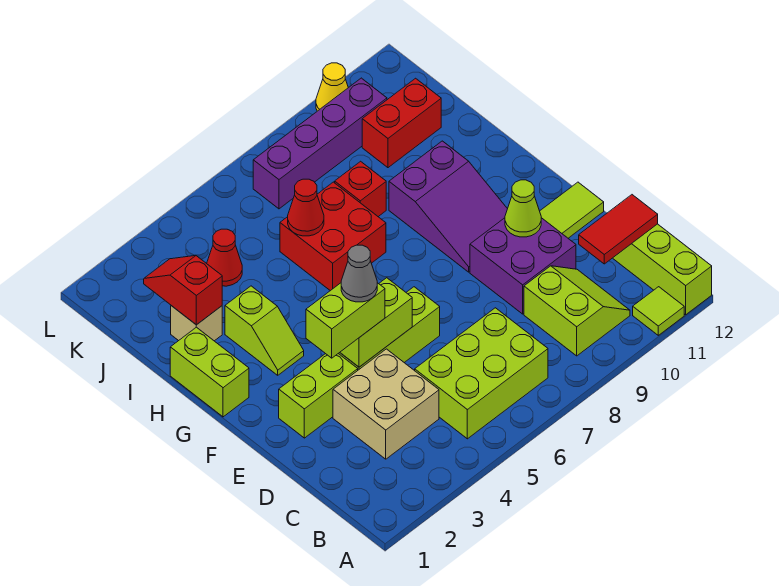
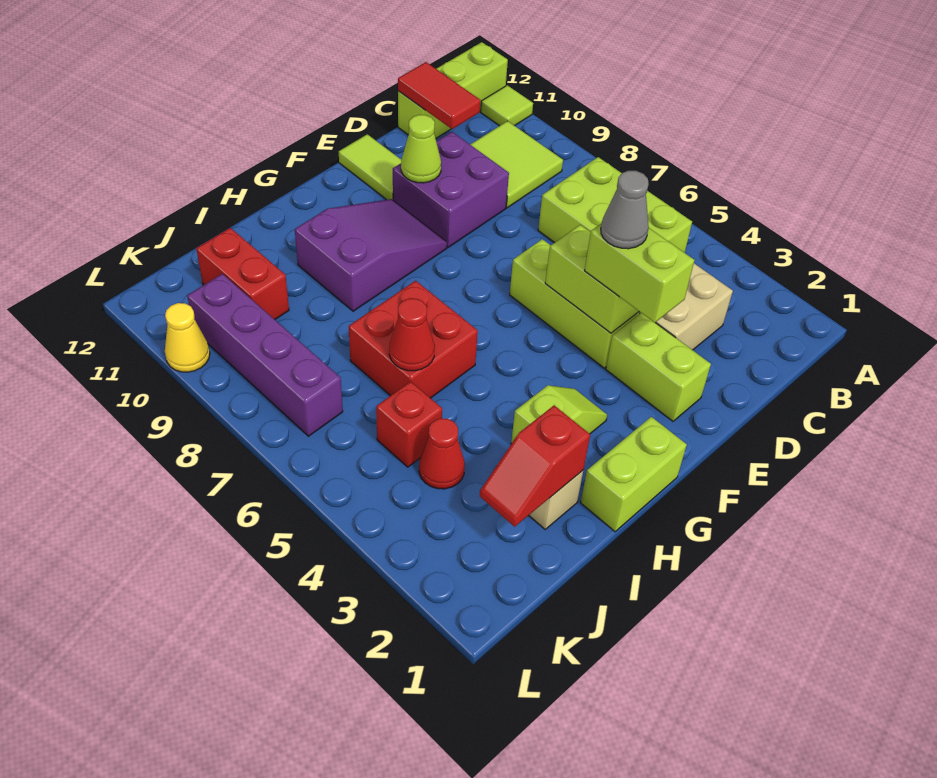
lime slope B9:C10 level 1 top 9 -> lime tile B9:C10 level 1
red brick I8 level 1 -> red brick J5 level 1

